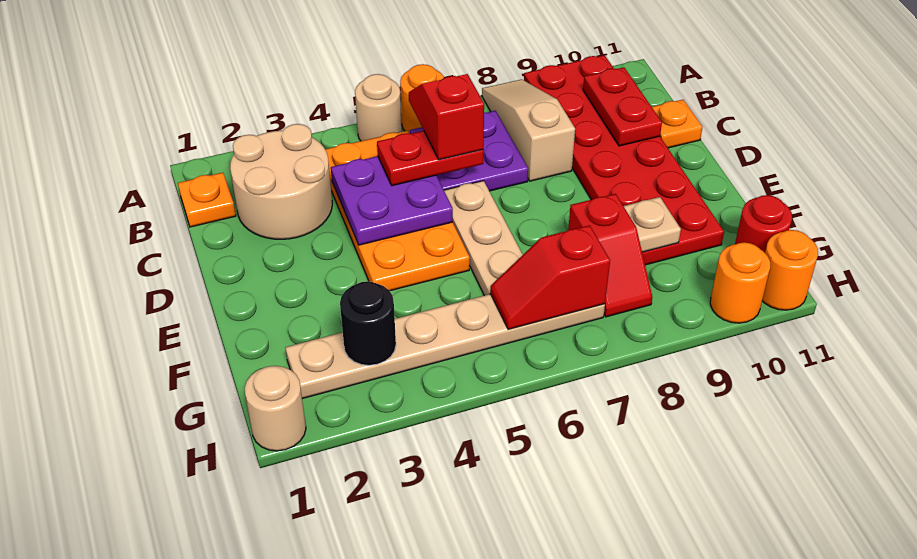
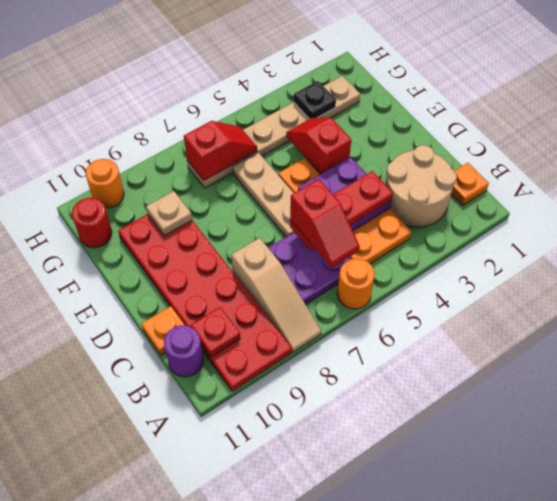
tan round brick A5 level 1 -> none
red plate B10:C10 level 2 -> red plate B10 level 2
none -> purple round brick B11 level 1
red plate C5:C6 level 3 -> red plate C4:C6 level 3
red slope F8:G8 level 1 top F -> red slope E4:F4 level 2 top E
black round brick G3 level 2 -> black plate G3 level 2
tan round brick H1 level 1 -> none
orange round brick H11 level 1 -> none

